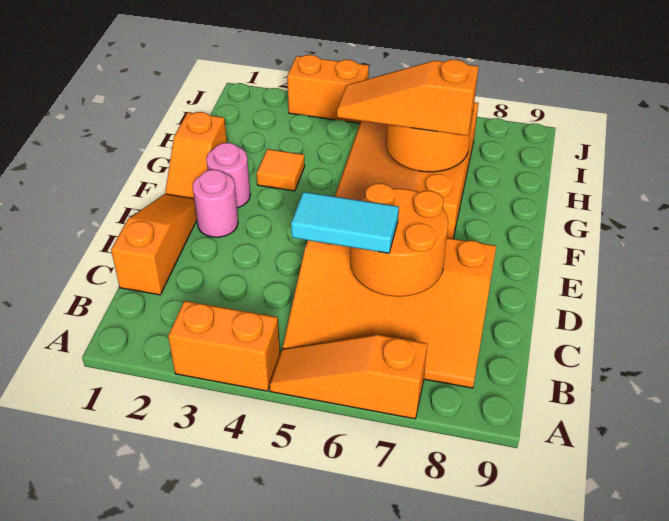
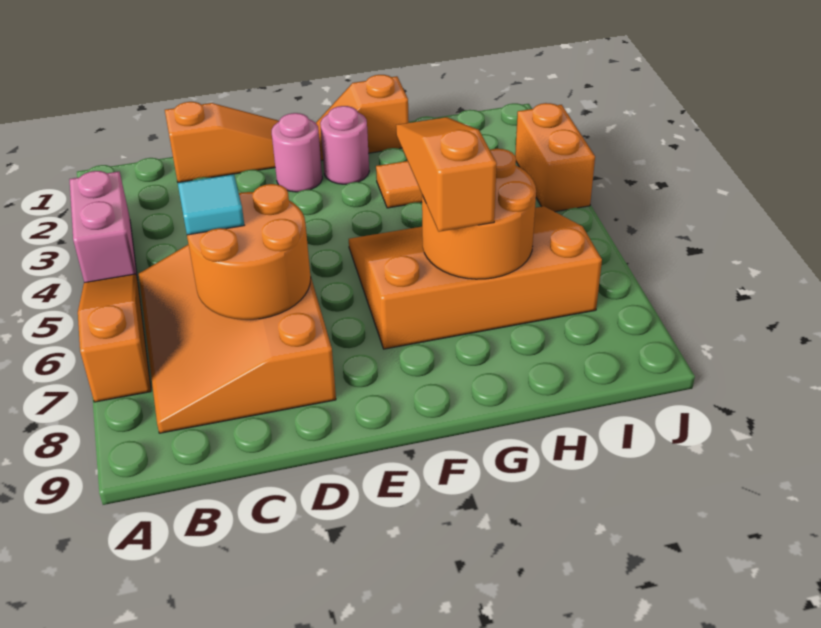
orange brick A3:A4 level 1 -> pink brick A3:A4 level 1
cyan tile C5:C6 level 3 -> cyan tile C6 level 3

